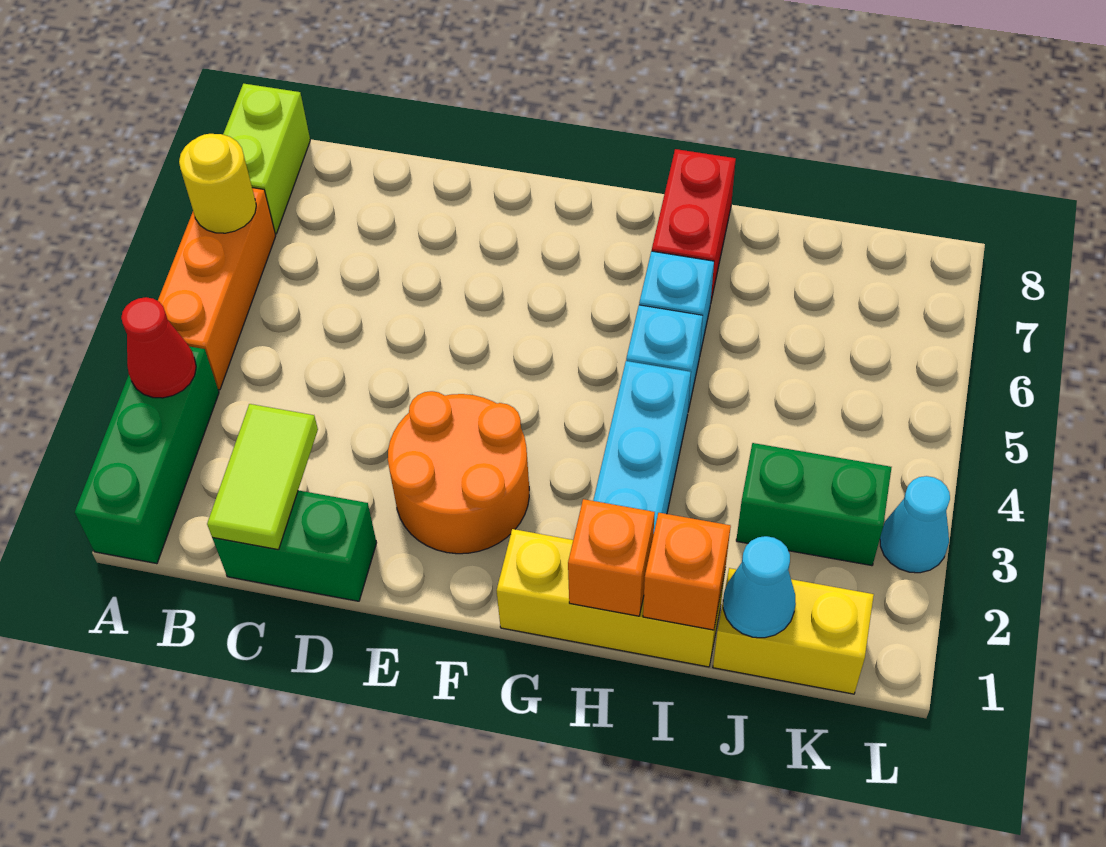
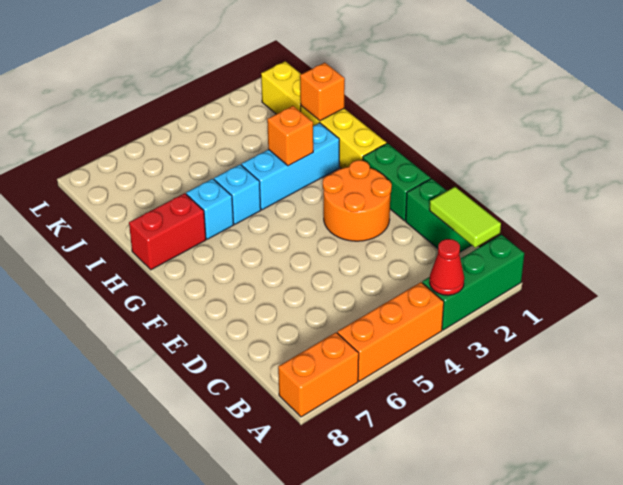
yellow round brick A6 level 2 -> none
lime brick A7:A8 level 1 -> orange brick A7:A8 level 1
lime tile C1:C2 level 2 -> lime tile B1:C1 level 2
orange brick H1 level 2 -> orange brick H3 level 2
cyan cone J1 level 2 -> none
green brick J3:K3 level 1 -> green brick E1:F1 level 1
cyan cone L3 level 1 -> none

